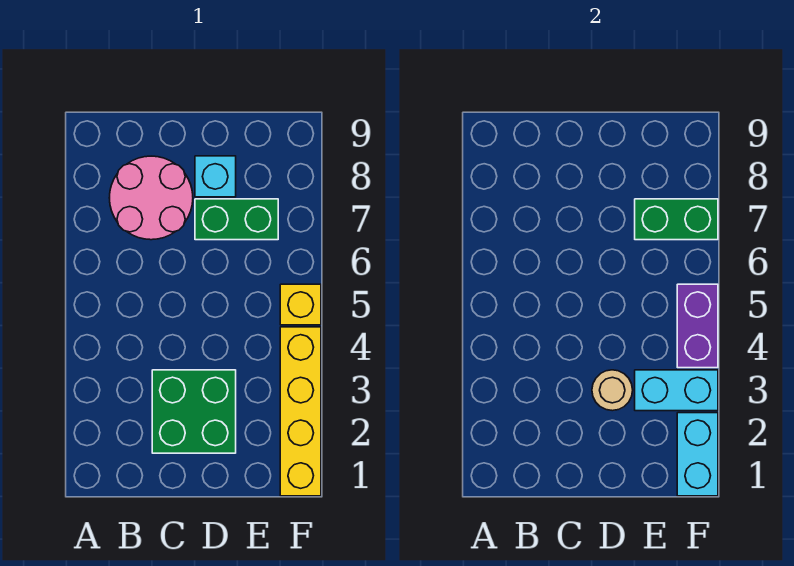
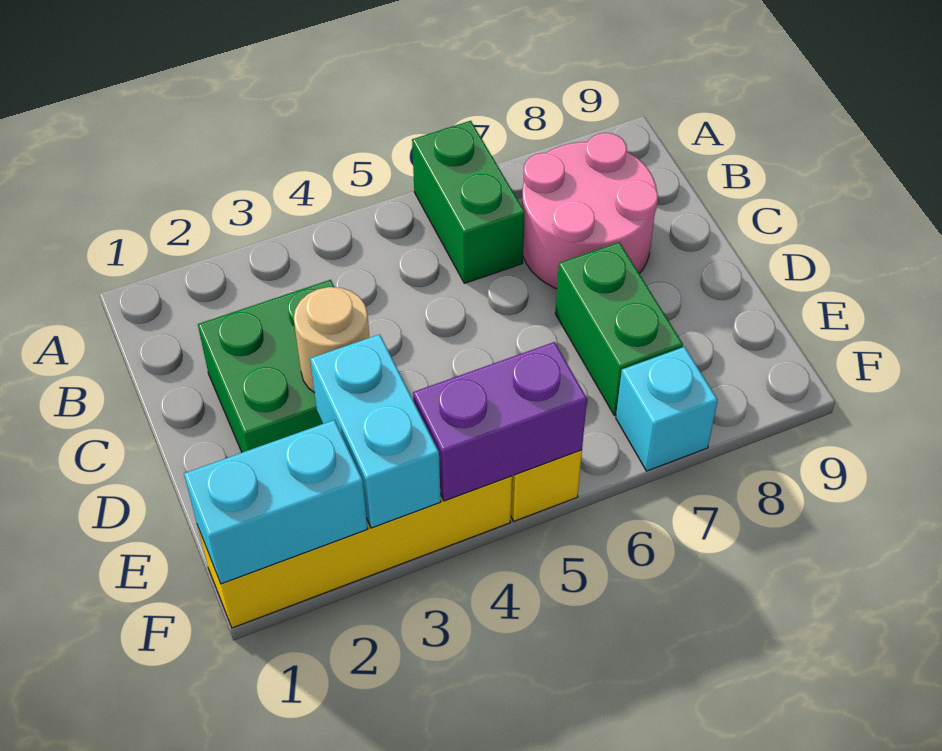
cyan brick D8 level 1 -> cyan brick F7 level 1
green brick E7:F7 level 2 -> green brick A6:B6 level 1

